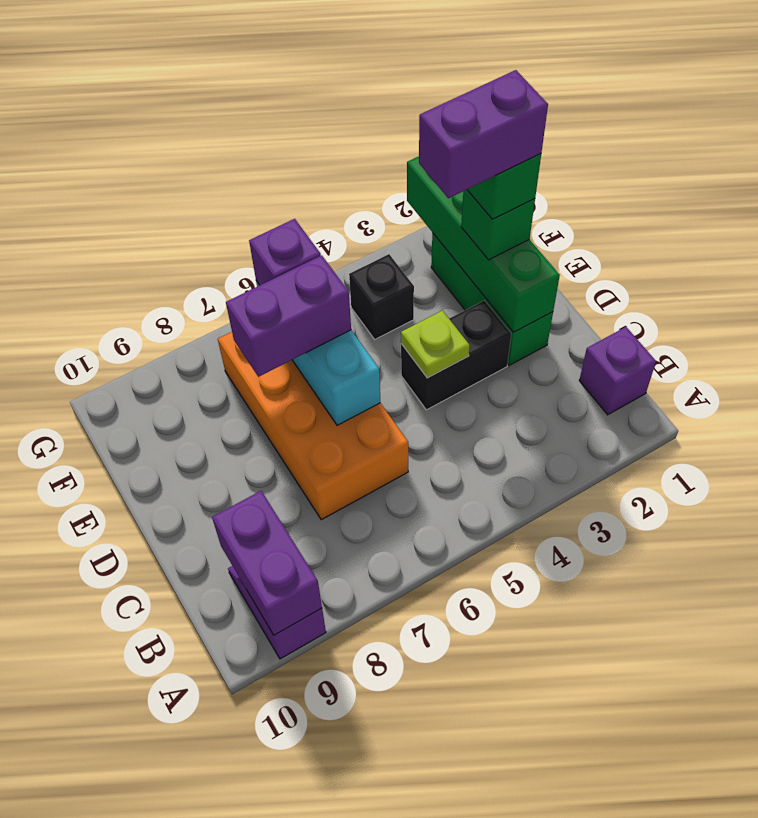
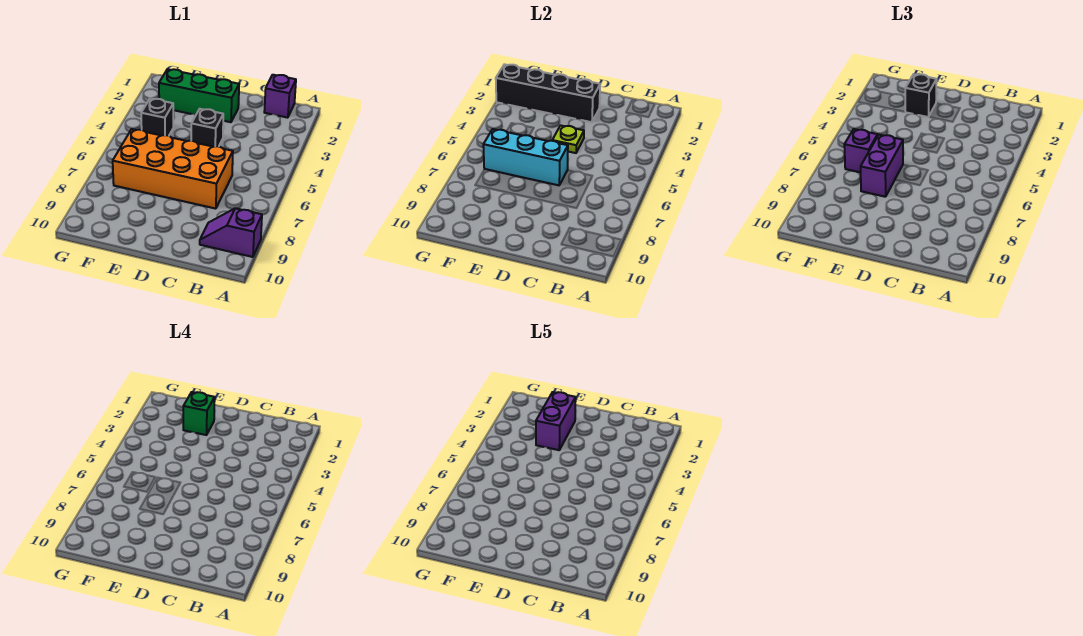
purple brick A9:B9 level 2 -> none
green brick D2:G2 level 2 -> black brick D2:G2 level 2
black brick D3:D4 level 1 -> black brick D4 level 1
green brick E2 level 3 -> black brick E2 level 3

